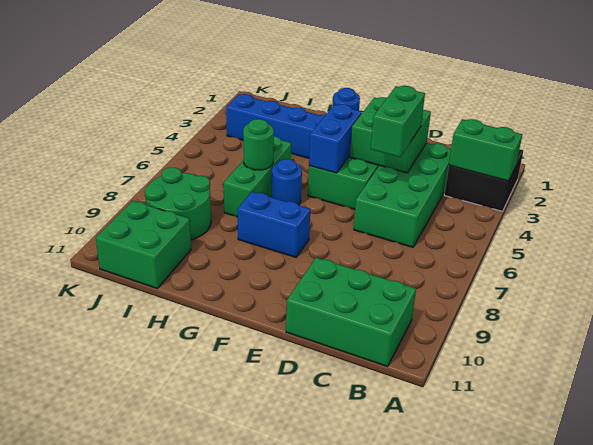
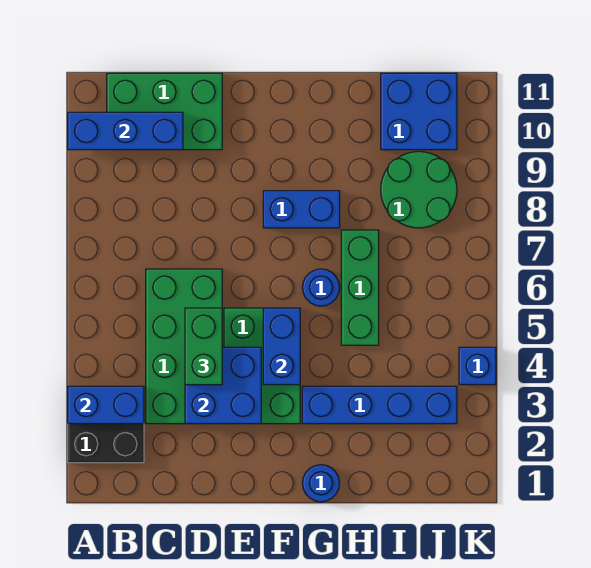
green brick A3:B3 level 2 -> blue brick A3:B3 level 2
none -> blue brick A10:C10 level 2
green brick D3:E4 level 2 -> blue brick D3:E4 level 2
green round brick H6 level 2 -> none
green brick I10:J11 level 1 -> blue brick I10:J11 level 1
none -> blue brick K4 level 1

